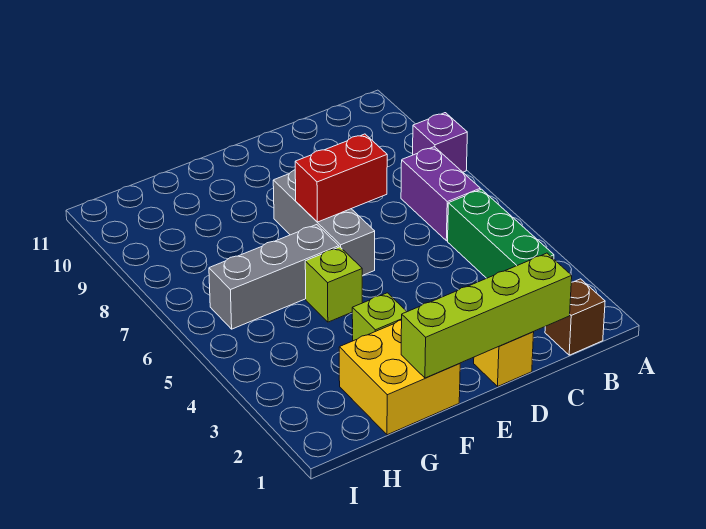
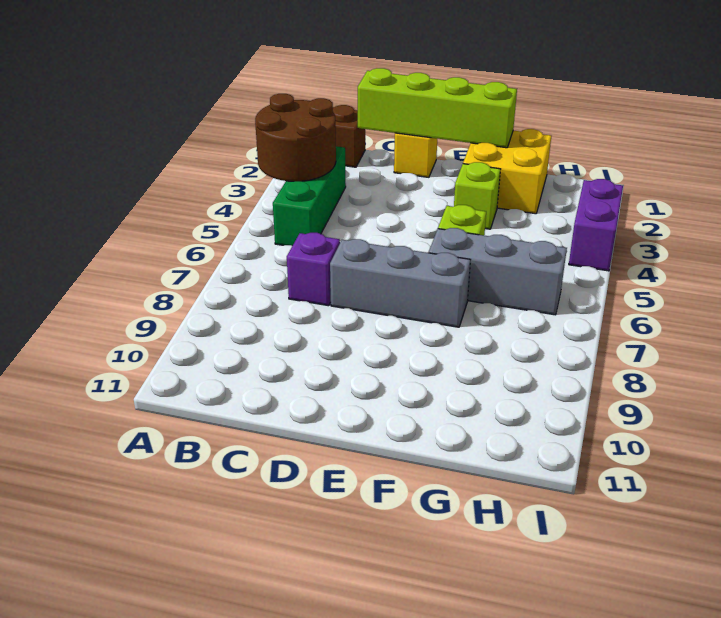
none -> brown round brick A3:B4 level 2
purple brick A8 level 1 -> purple brick C7 level 1
purple brick B6:B7 level 1 -> purple brick I3:I4 level 1
red brick D7:E7 level 2 -> none
grey brick E6:E8 level 1 -> grey brick D7:F7 level 1

